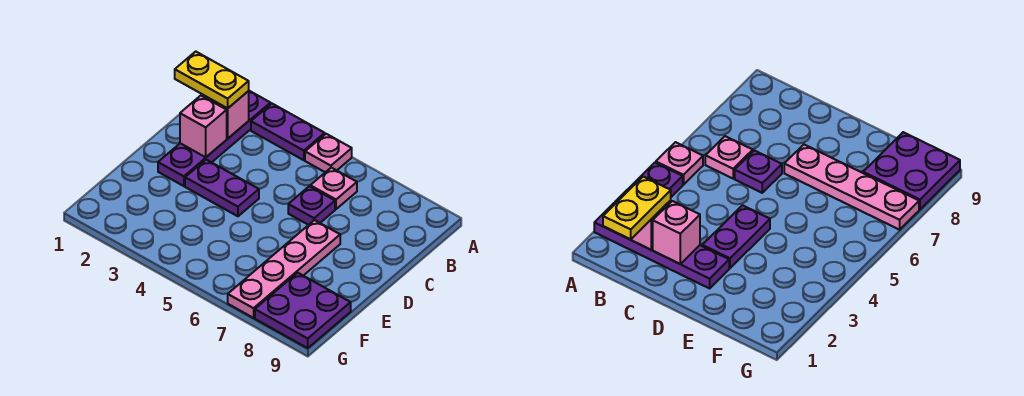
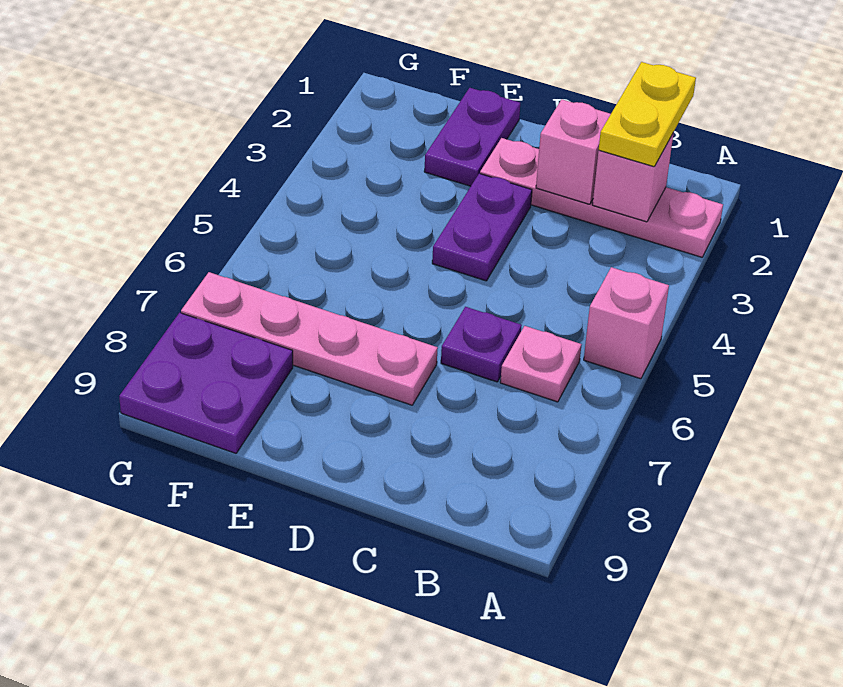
purple plate A2:D2 level 1 -> pink plate A2:D2 level 1
purple plate A3:A4 level 1 -> purple plate E1:E2 level 1
pink plate A5 level 1 -> pink brick A5 level 1

